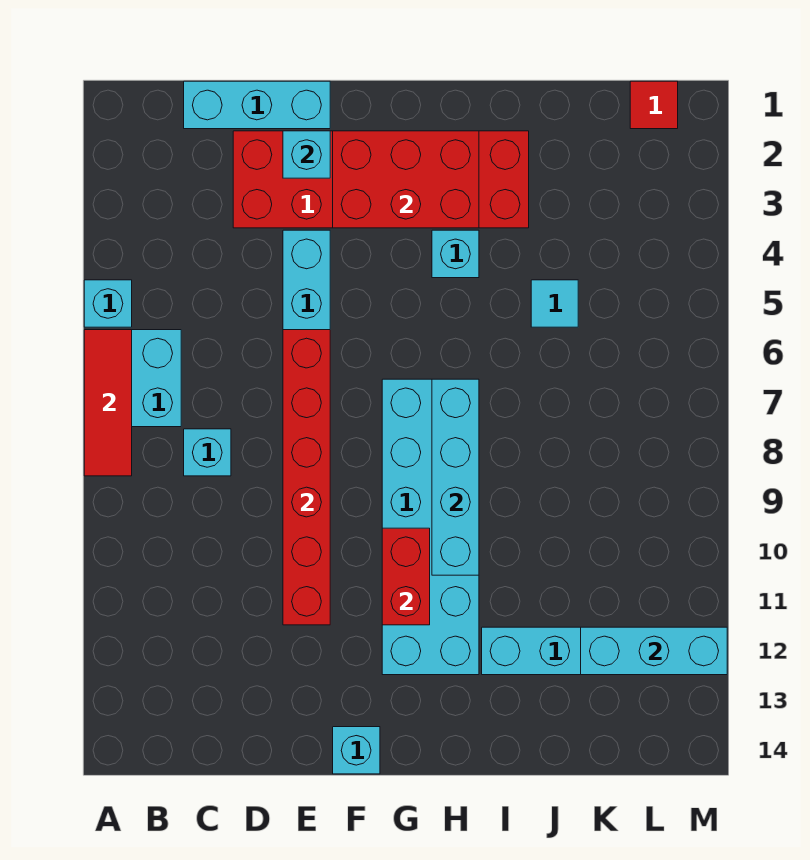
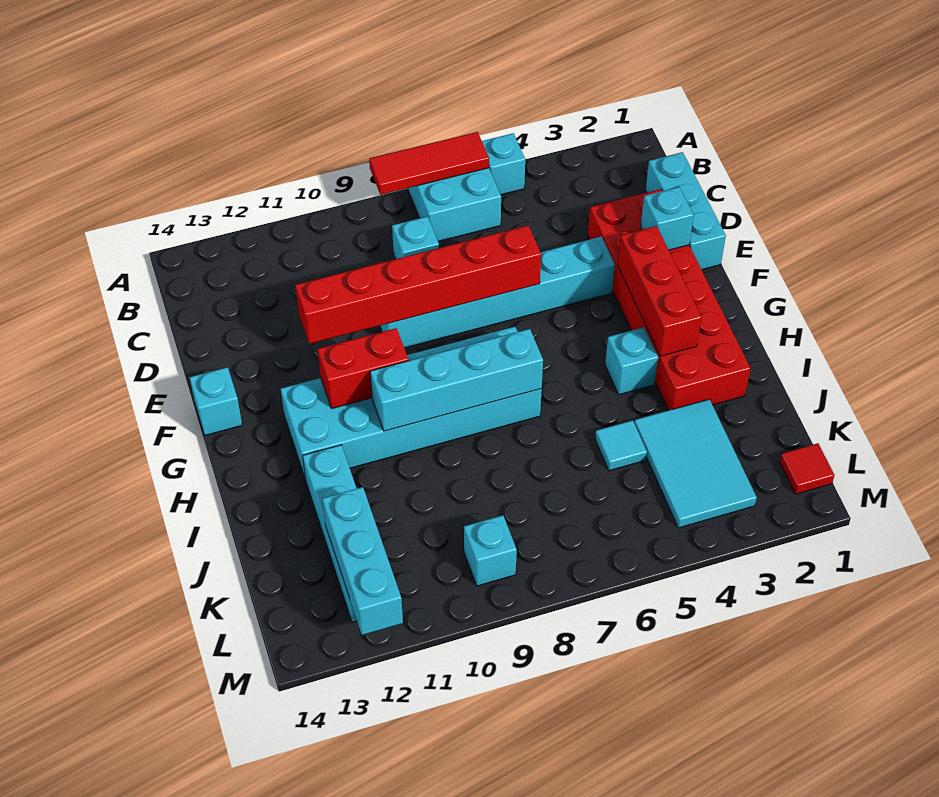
red brick F2:H3 level 2 -> red brick F3:H3 level 2
none -> cyan tile J3:L4 level 1
none -> cyan brick L9 level 1

